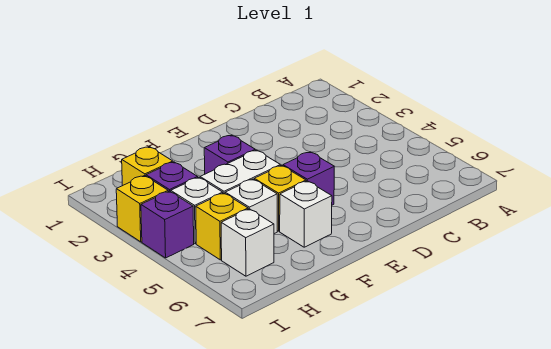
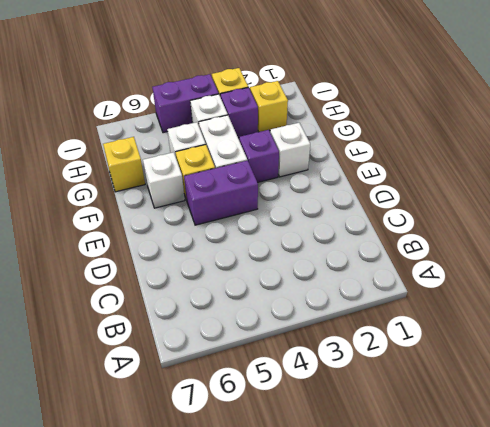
purple brick E5 level 1 -> purple brick E4:E5 level 1
yellow brick H5 level 1 -> yellow brick G7 level 1
white brick H6 level 1 -> white brick F2 level 1
purple brick I4 level 1 -> purple brick I4:I5 level 1

